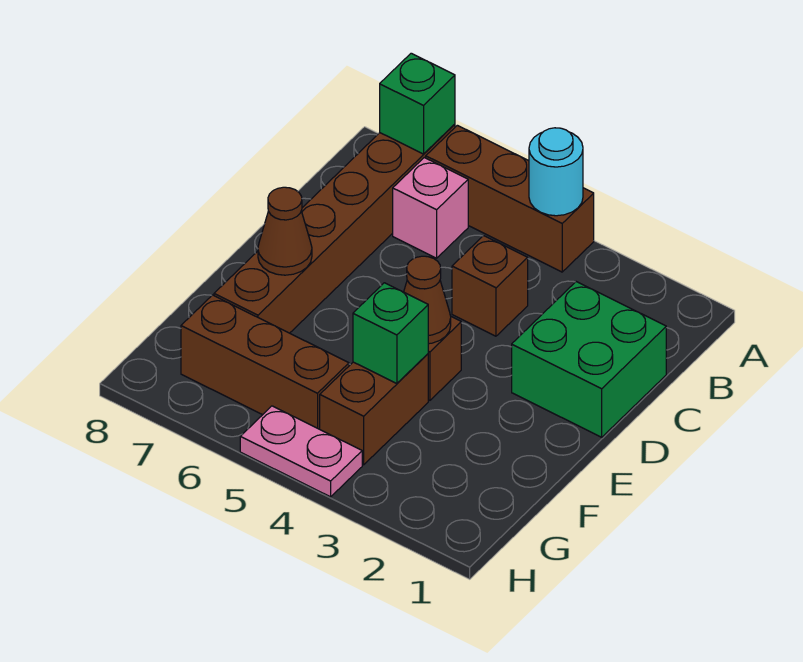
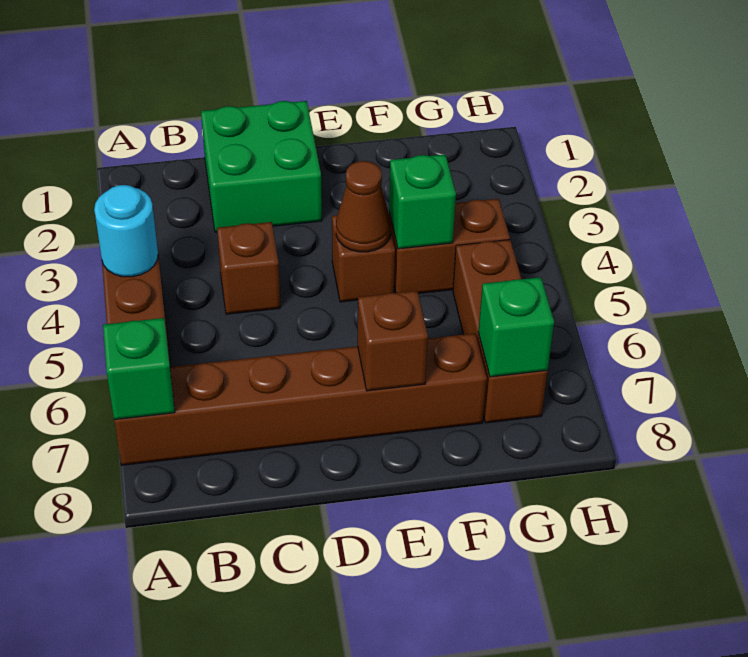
pink brick B6 level 1 -> none
brown cone E7 level 2 -> brown brick E7 level 2
none -> green brick G7 level 2
pink plate H4:H5 level 1 -> none

